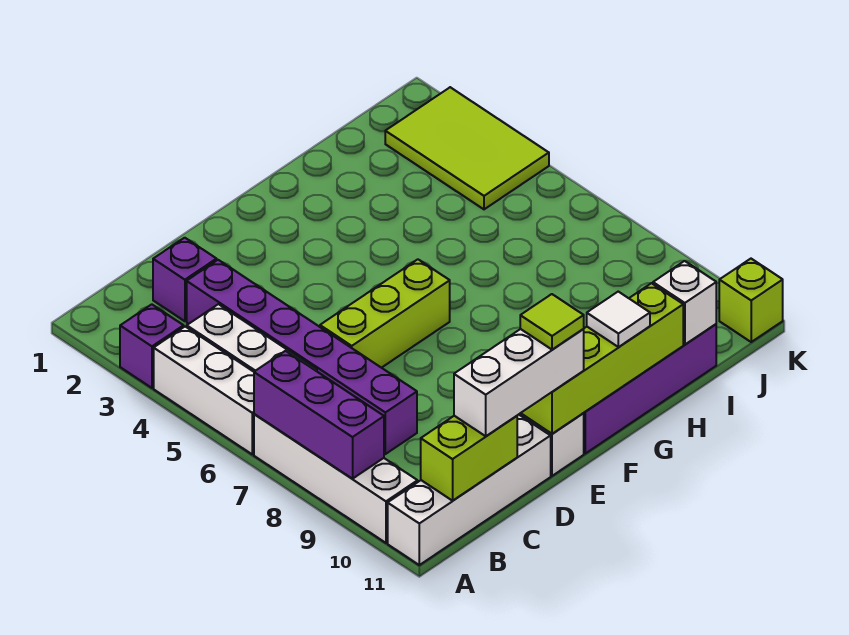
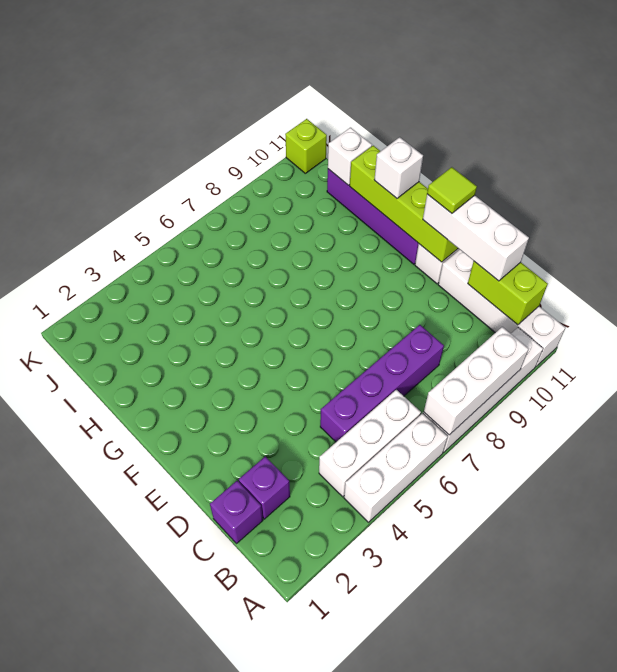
purple brick A3 level 1 -> purple brick C1 level 1
purple brick A7:A9 level 2 -> white brick A7:A9 level 2
purple brick C3:C8 level 1 -> purple brick C5:C8 level 1
lime brick D6:F6 level 1 -> none
white tile G11 level 3 -> white brick G11 level 3
lime tile J2:K4 level 1 -> none

